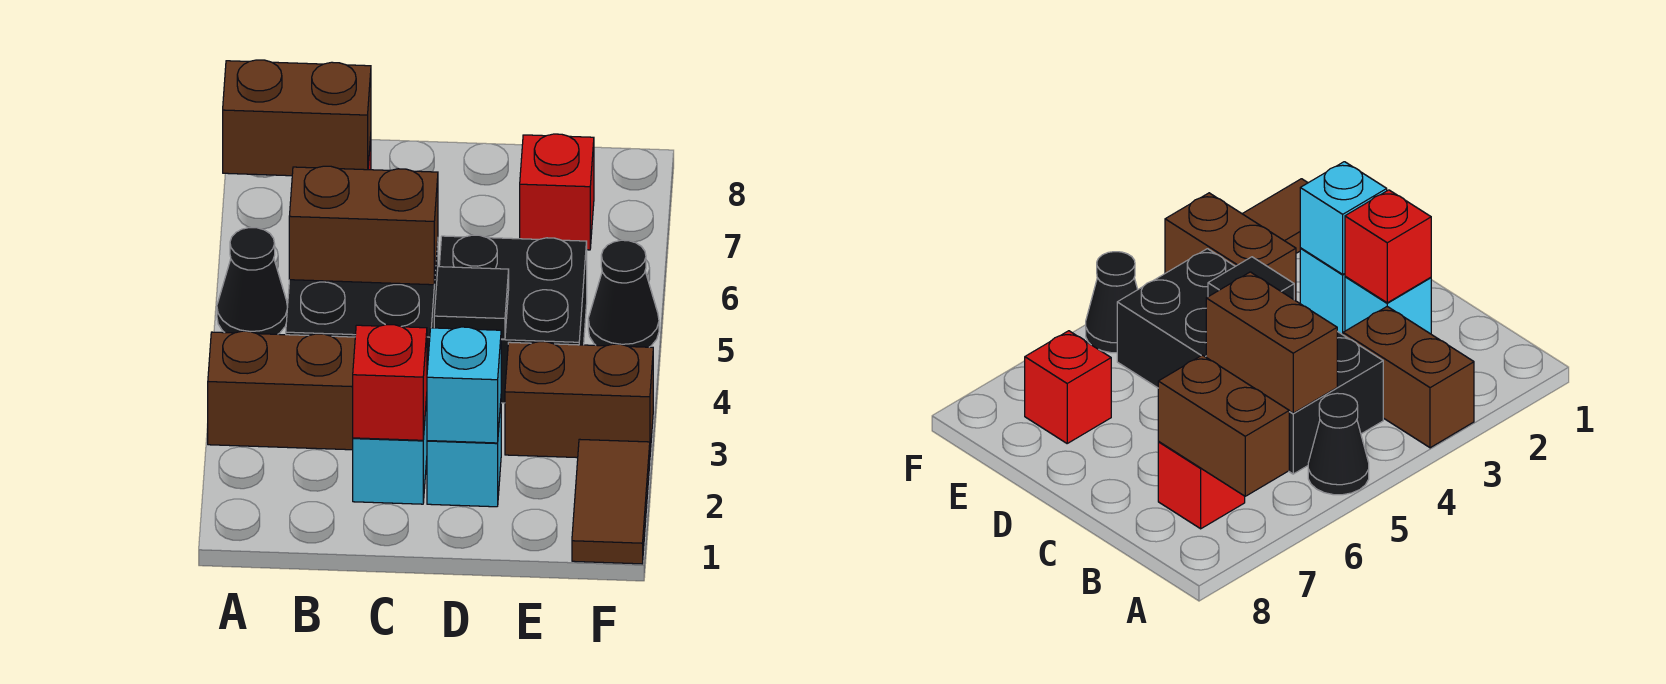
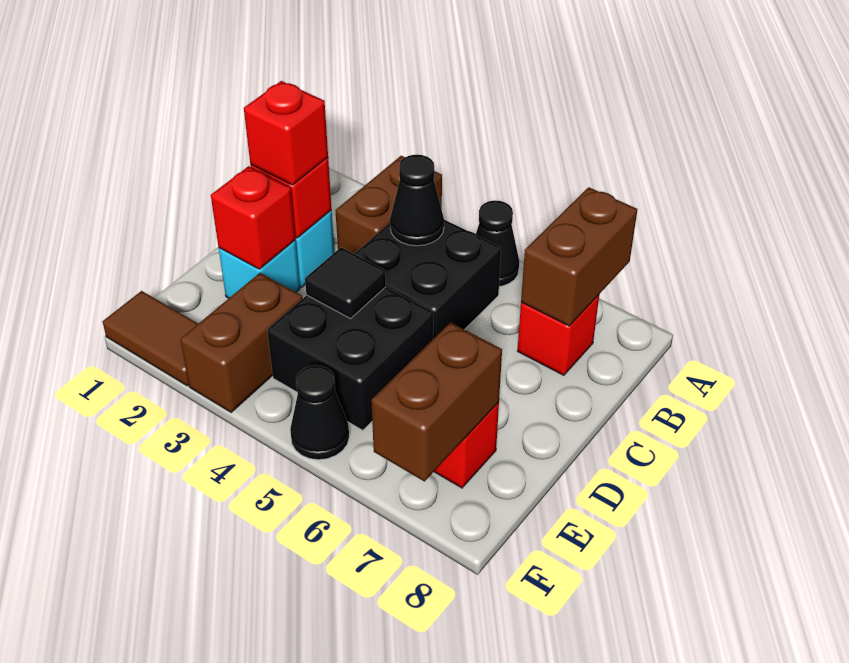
none -> black cone B4 level 2
brown brick B5:C5 level 2 -> brown brick E7:F7 level 2
none -> red brick C2 level 3
cyan brick D2 level 2 -> red brick D2 level 2

